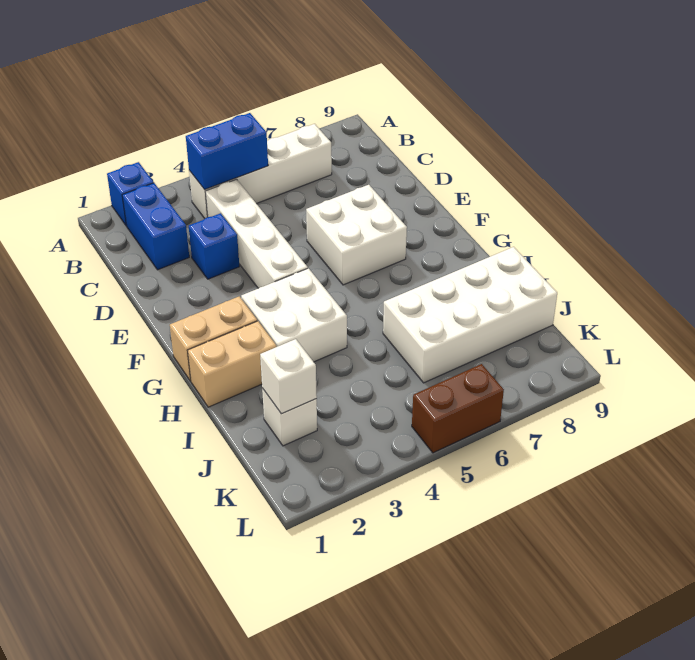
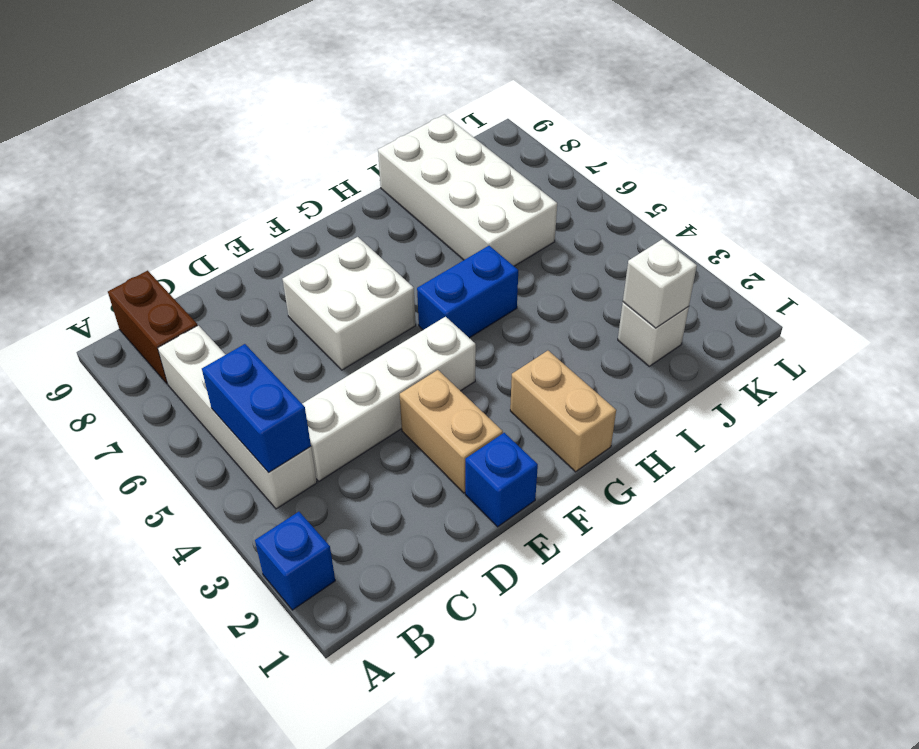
blue brick B2:C2 level 1 -> blue brick G5:H5 level 1
blue brick D3 level 1 -> blue brick E1 level 1
white brick G3:H4 level 1 -> none
tan brick H1:H2 level 1 -> tan brick E2:E3 level 1
brown brick L5:L6 level 1 -> brown brick B8:B9 level 1

